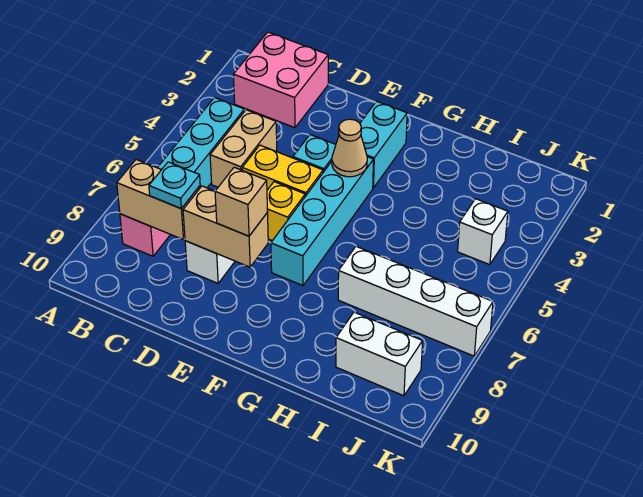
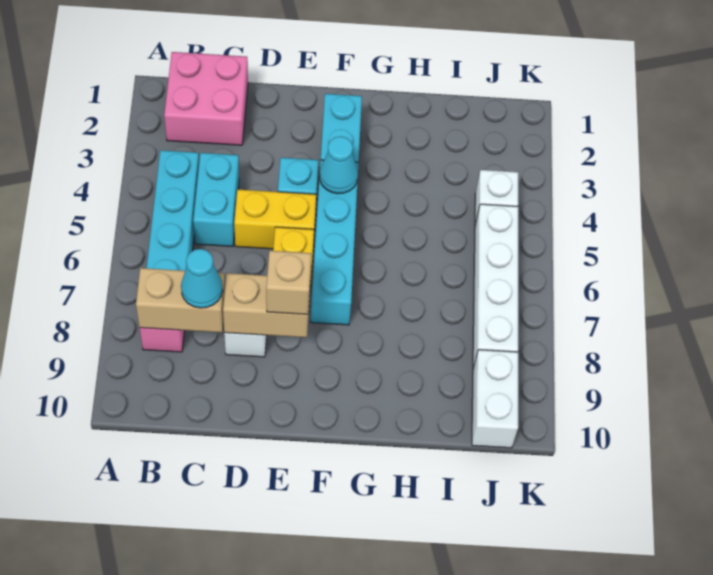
tan brick C4:C5 level 1 -> cyan brick C4:C5 level 1
cyan plate C8 level 3 -> cyan cone C8 level 3
tan cone F4 level 2 -> cyan cone F4 level 2
white brick H7:K7 level 1 -> white brick J5:J8 level 1
white brick I9:J9 level 1 -> white brick J9:J10 level 1

